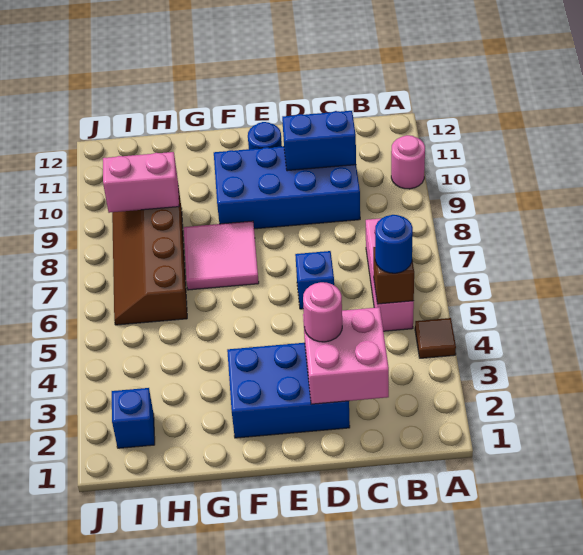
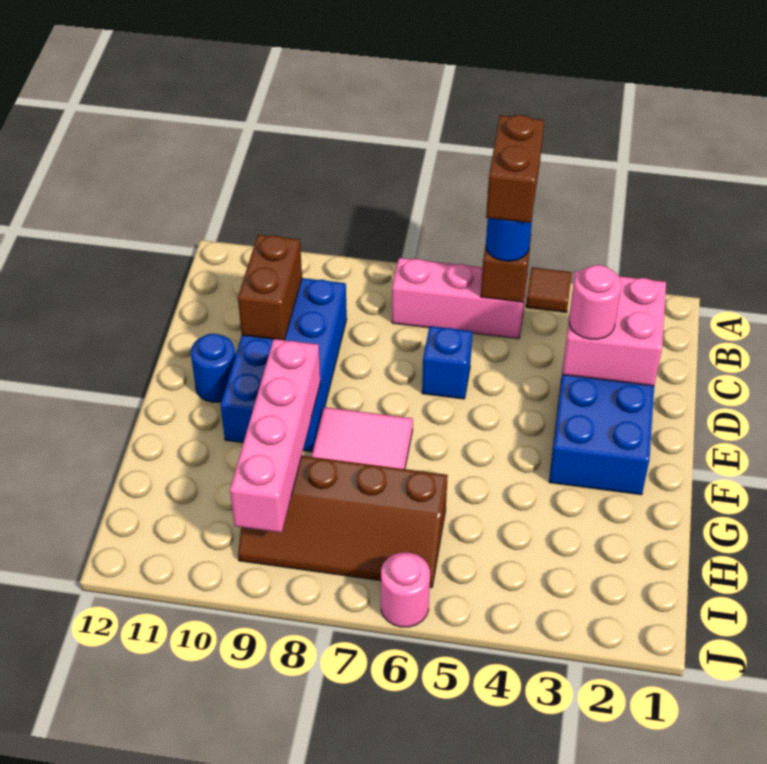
none -> brown brick A5:B5 level 4
pink round brick A10 level 1 -> pink round brick J6 level 1
blue brick C10:D10 level 2 -> brown brick C10:D10 level 2
pink brick H9:I9 level 2 -> pink brick F9:I9 level 2
blue brick I2 level 1 -> none

